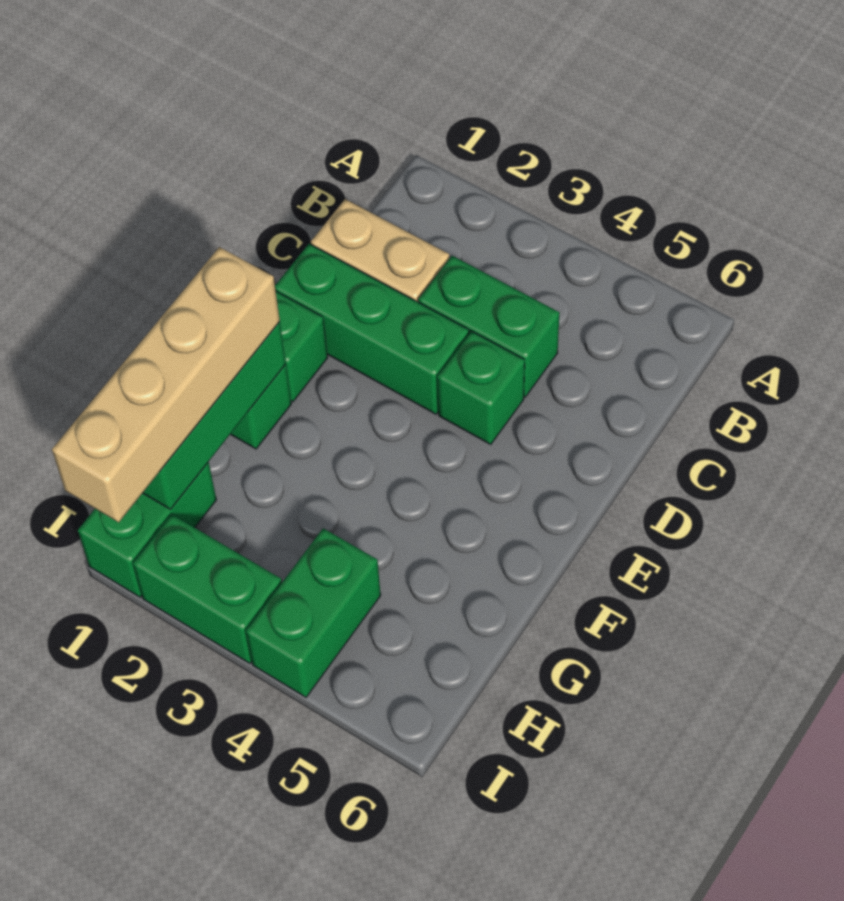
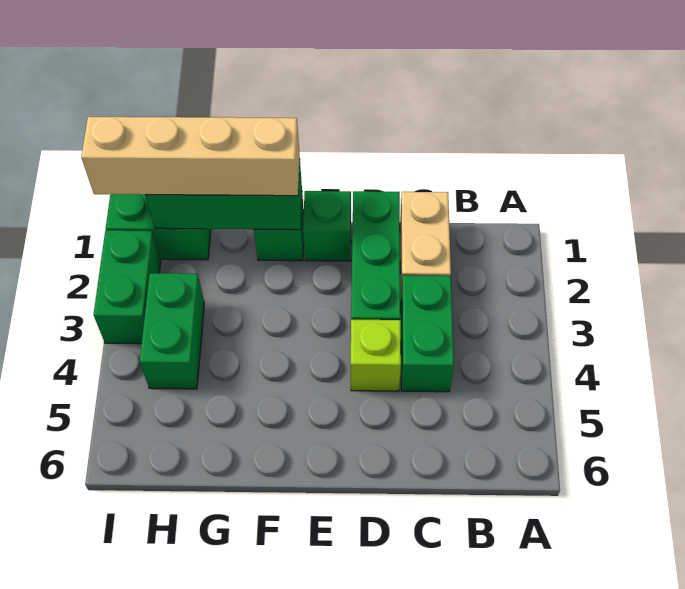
green brick D4 level 1 -> lime brick D4 level 1
green brick H4:I4 level 1 -> green brick H3:H4 level 1

